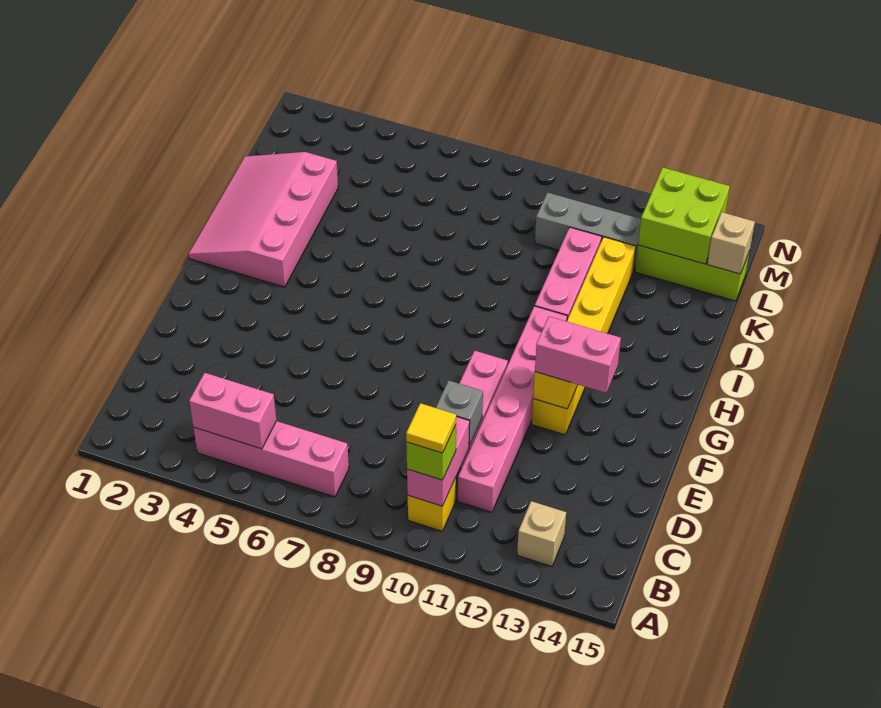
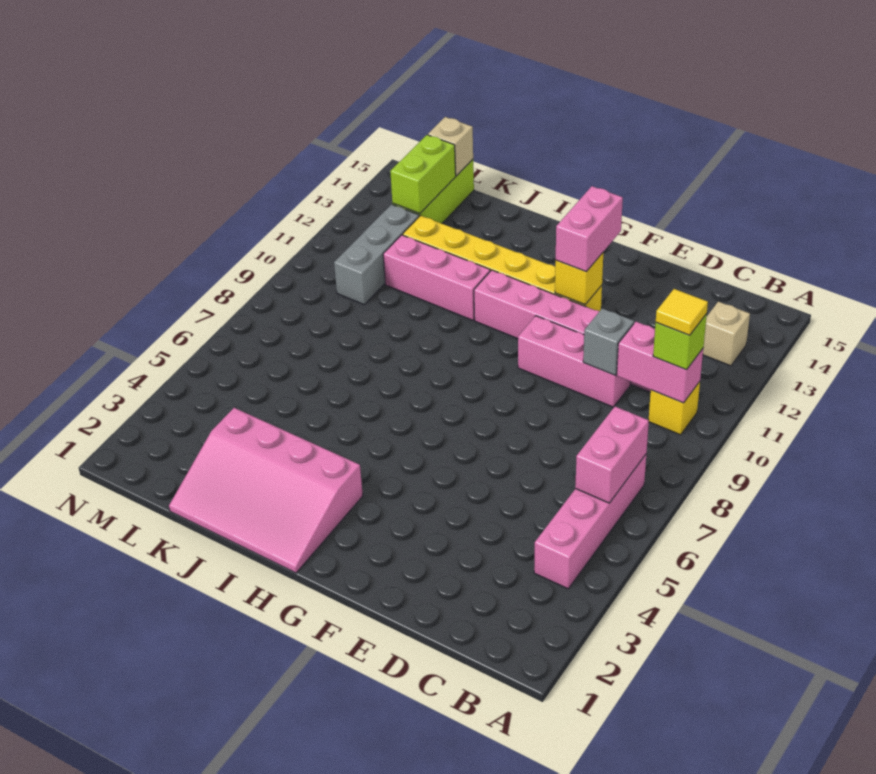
pink brick B4:B5 level 2 -> pink brick B6:B7 level 2
lime brick L13:M14 level 2 -> lime brick L13:L14 level 2

